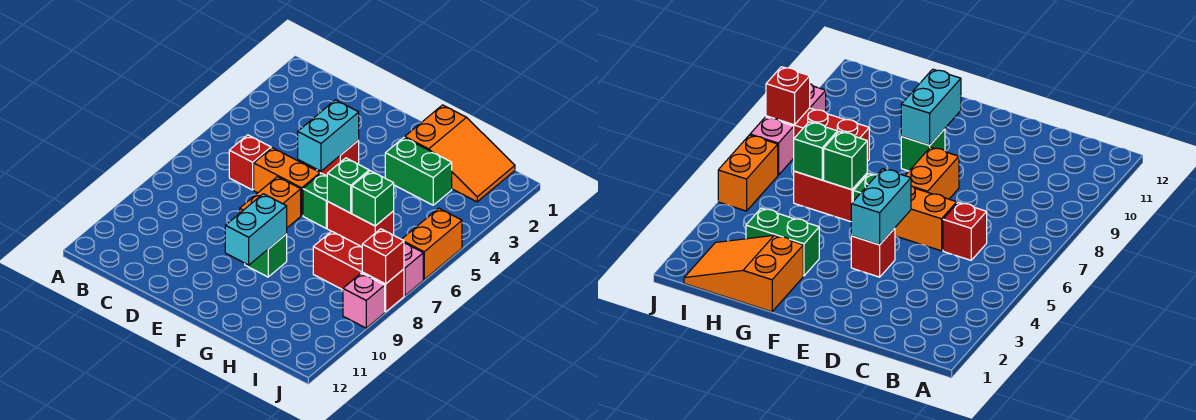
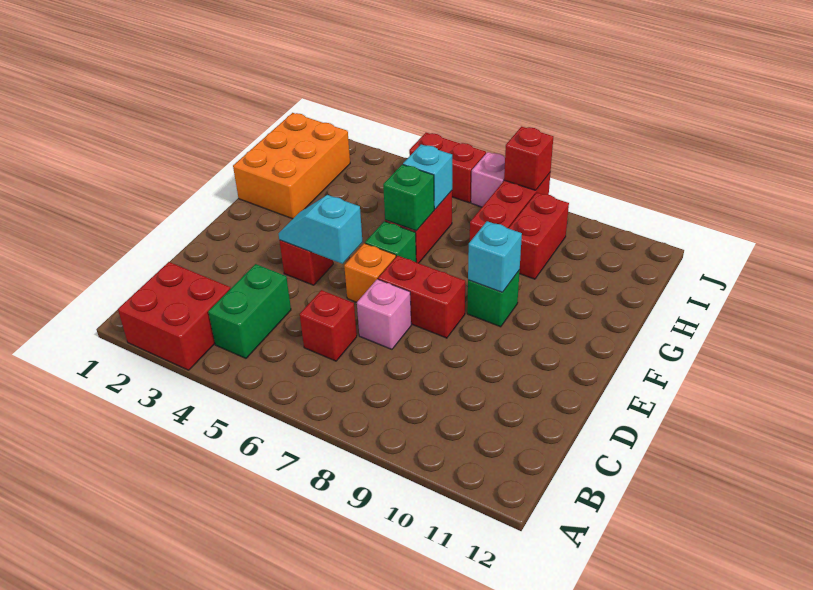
none -> red brick A2:B3 level 1
orange brick D6:E6 level 1 -> orange brick E6 level 1
cyan brick E4:E5 level 2 -> cyan slope E4:E5 level 2 top 5
orange brick E7:E8 level 1 -> red brick E7:E8 level 1
cyan brick F9:F10 level 2 -> cyan brick F9 level 2
orange slope G1:I2 level 1 top G -> orange brick G1:I2 level 1
green brick G3:H3 level 1 -> green brick B4:C4 level 1
green brick H6 level 2 -> cyan brick H6 level 2
none -> red brick H9:I9 level 1
orange brick J5:J6 level 1 -> red brick J5:J6 level 1
pink brick J9 level 1 -> pink brick D7 level 1

